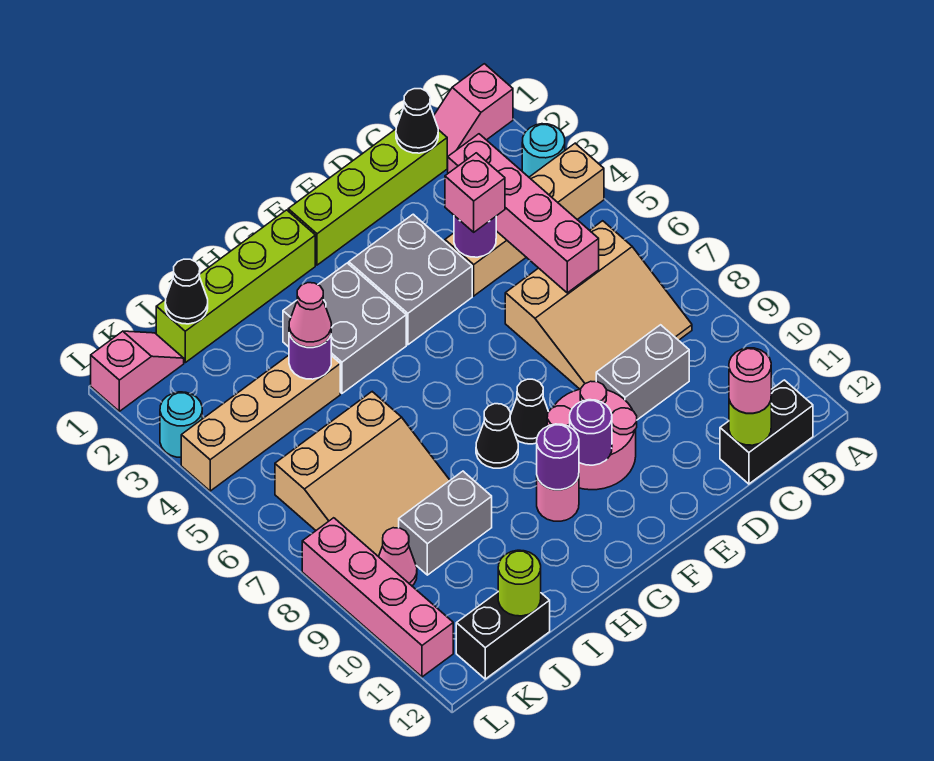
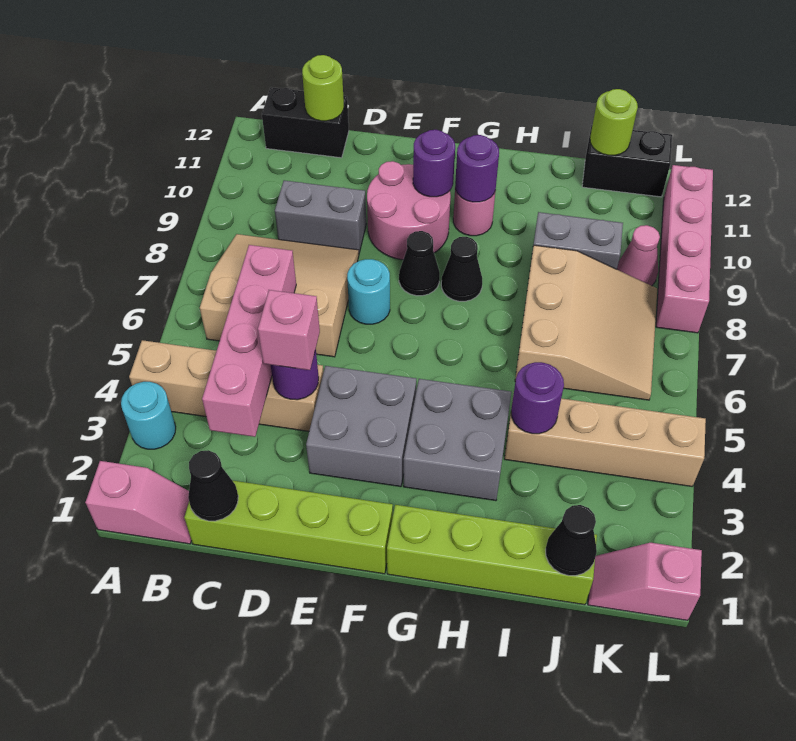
pink round brick C12 level 3 -> none
pink cone I4 level 3 -> none
tan slope I6:K8 level 1 top 6 -> tan slope I6:K8 level 1 top I
cyan round brick L3 level 1 -> cyan round brick E7 level 1

